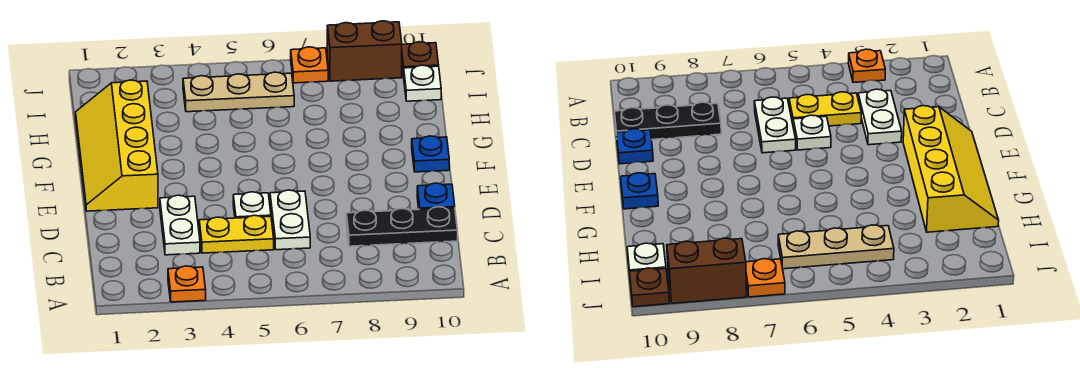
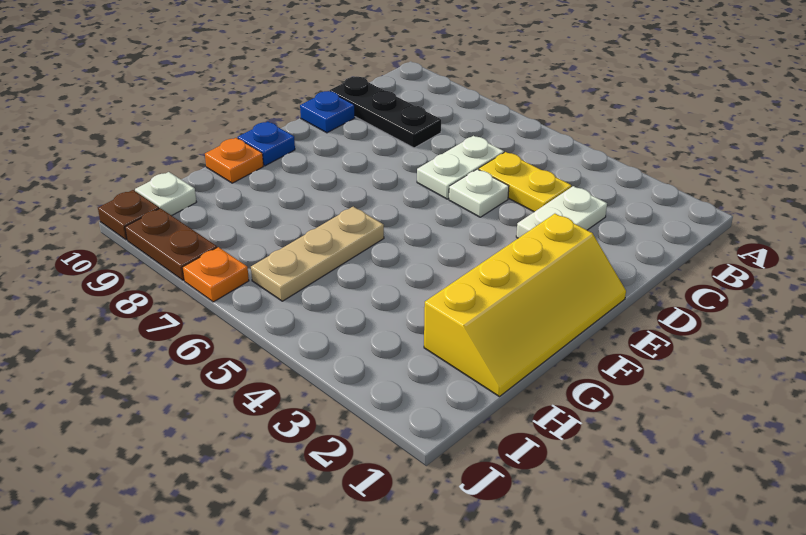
orange plate A3 level 1 -> orange plate G10 level 1
tan plate I4:I6 level 1 -> tan plate G6:I6 level 1
brown brick J8:J9 level 1 -> brown plate J8:J9 level 1

